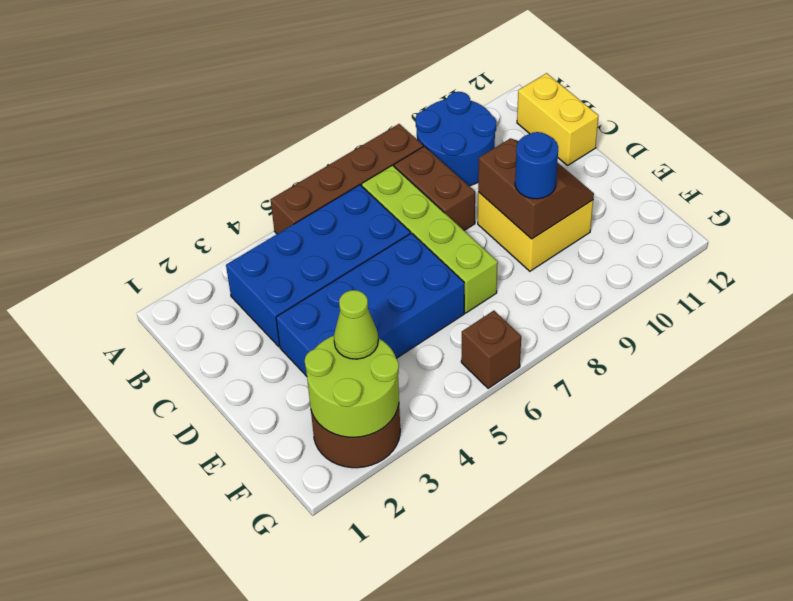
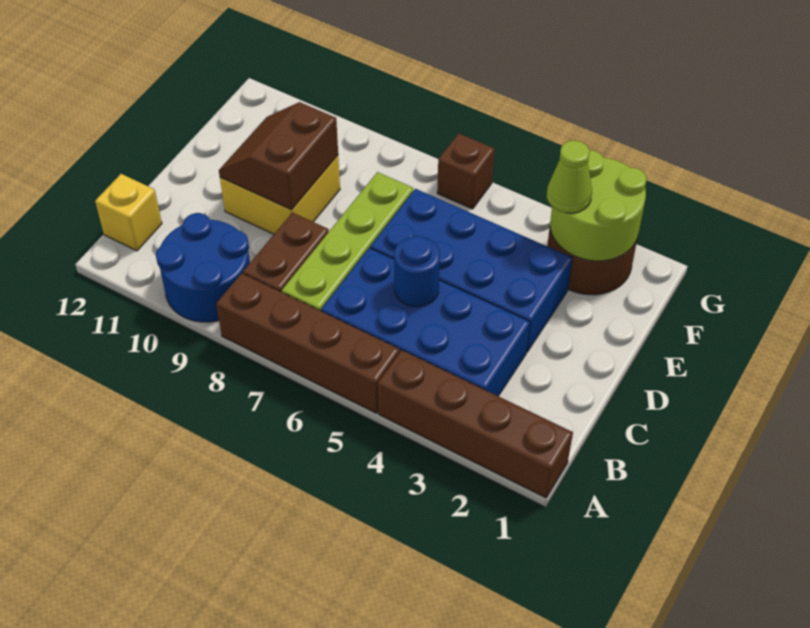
none -> brown brick A1:A4 level 1
yellow brick B12:C12 level 1 -> yellow brick B12 level 1
blue round brick E9 level 3 -> blue round brick C5 level 2

